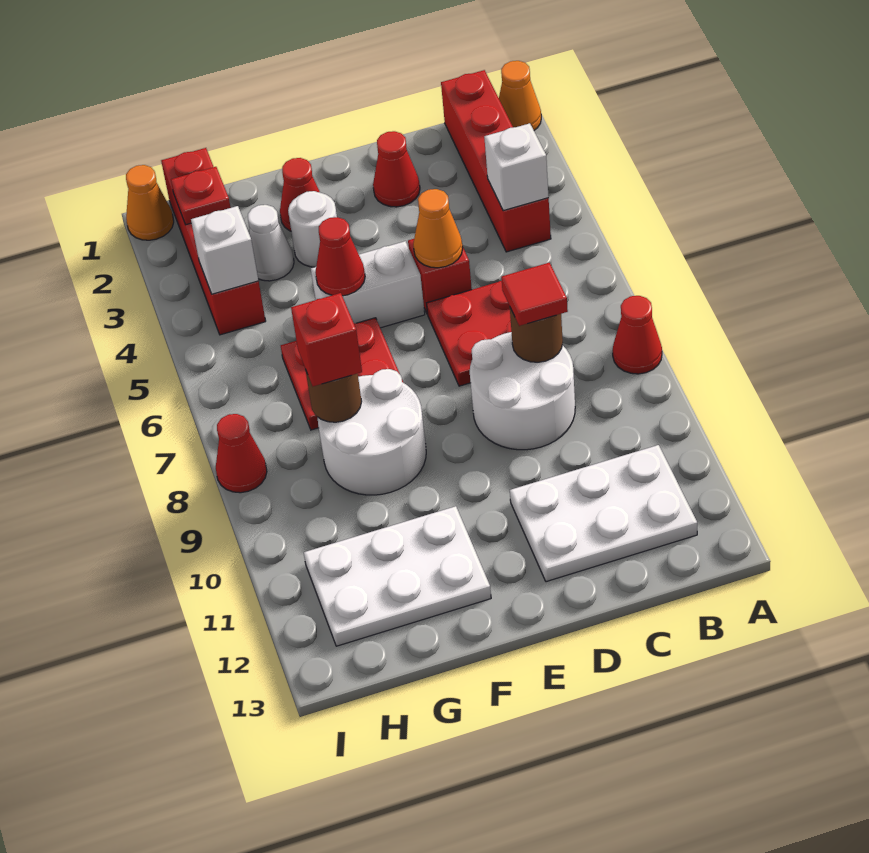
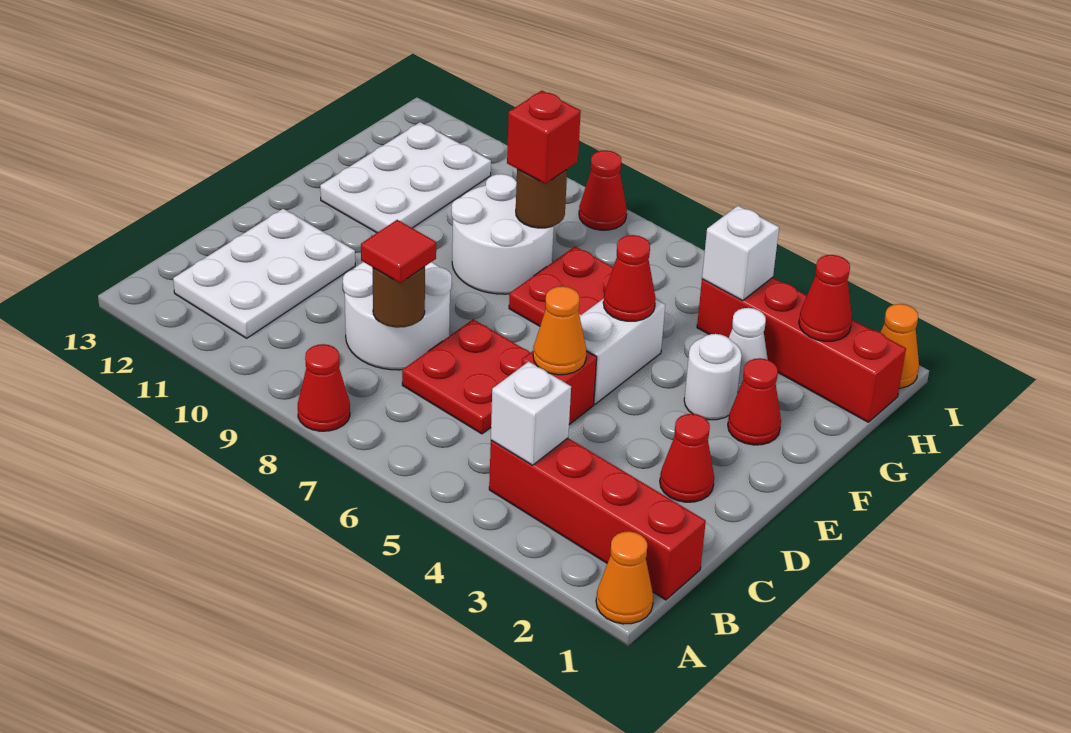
red plate H2 level 2 -> red cone H2 level 2

